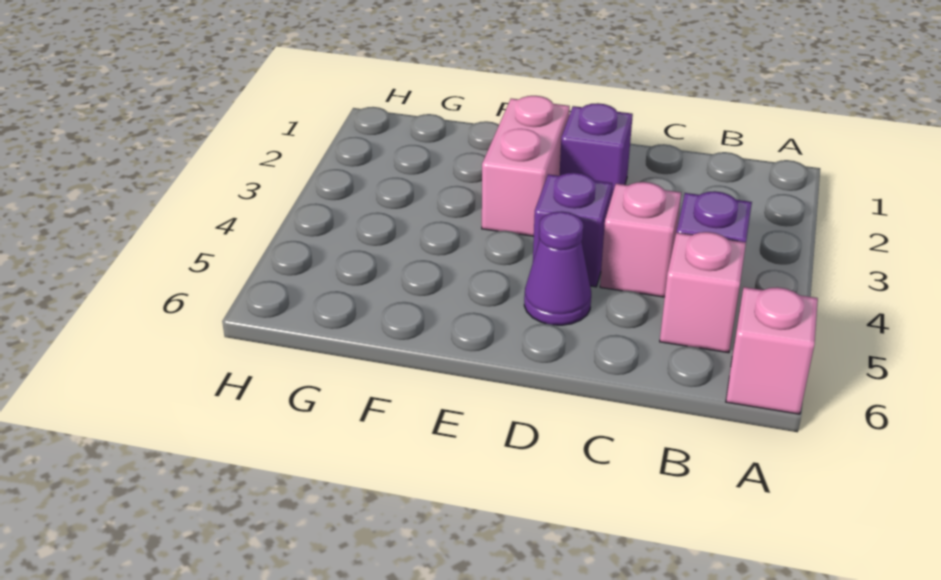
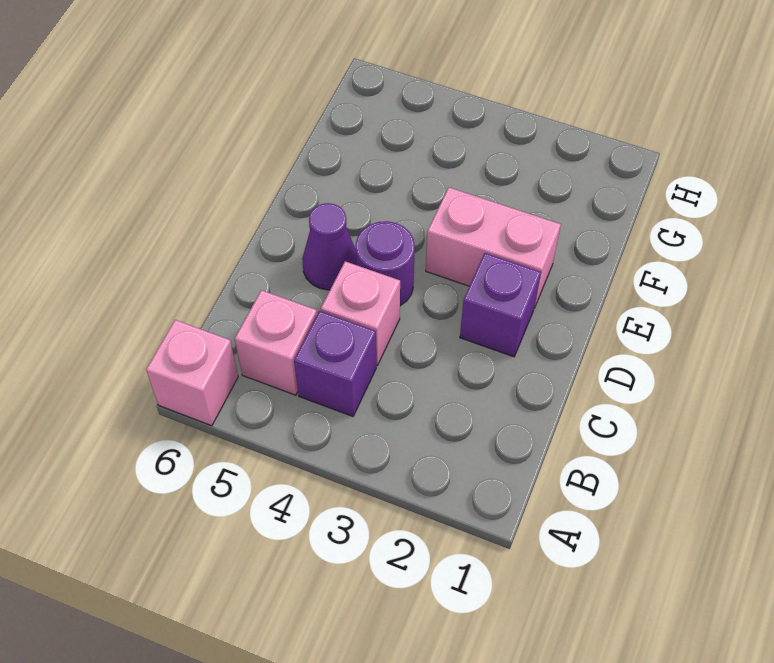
purple brick D4 level 1 -> purple round brick D4 level 1

